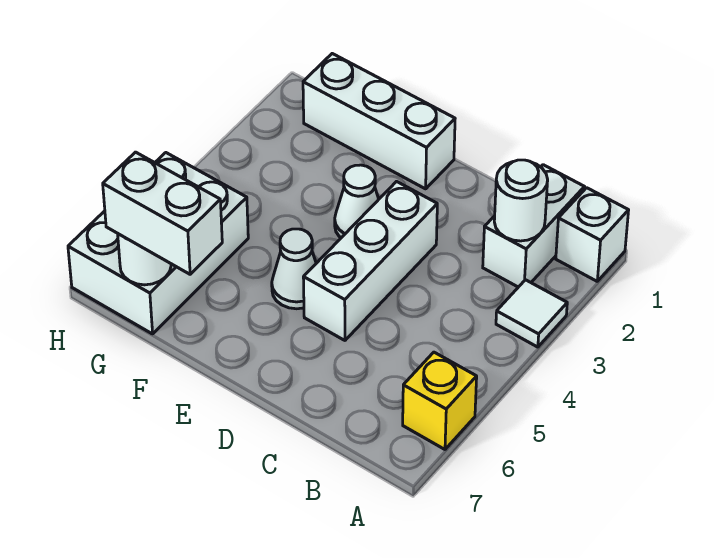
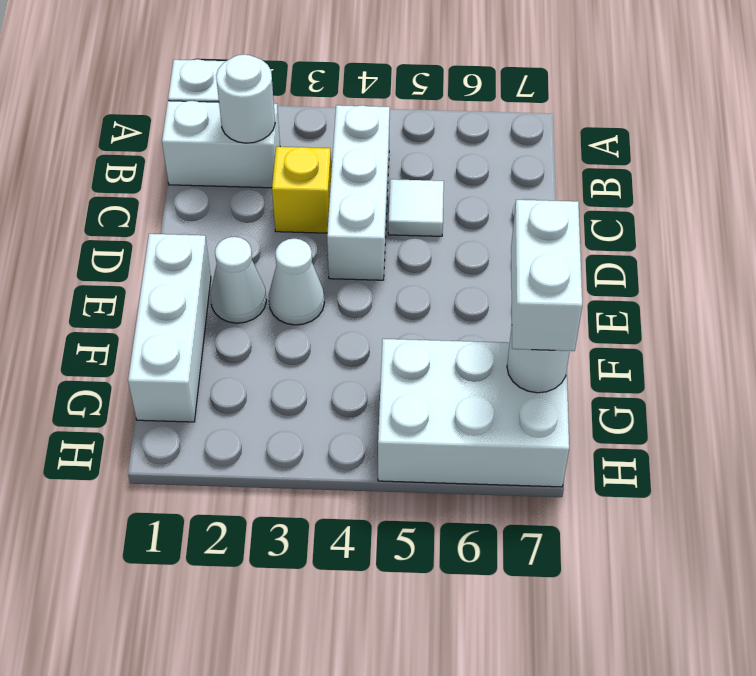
white tile A3 level 1 -> white tile C5 level 1
yellow brick A6 level 1 -> yellow brick C3 level 1
white brick D3:D5 level 1 -> white brick B4:D4 level 1
white cone E5 level 1 -> white cone E2 level 1

